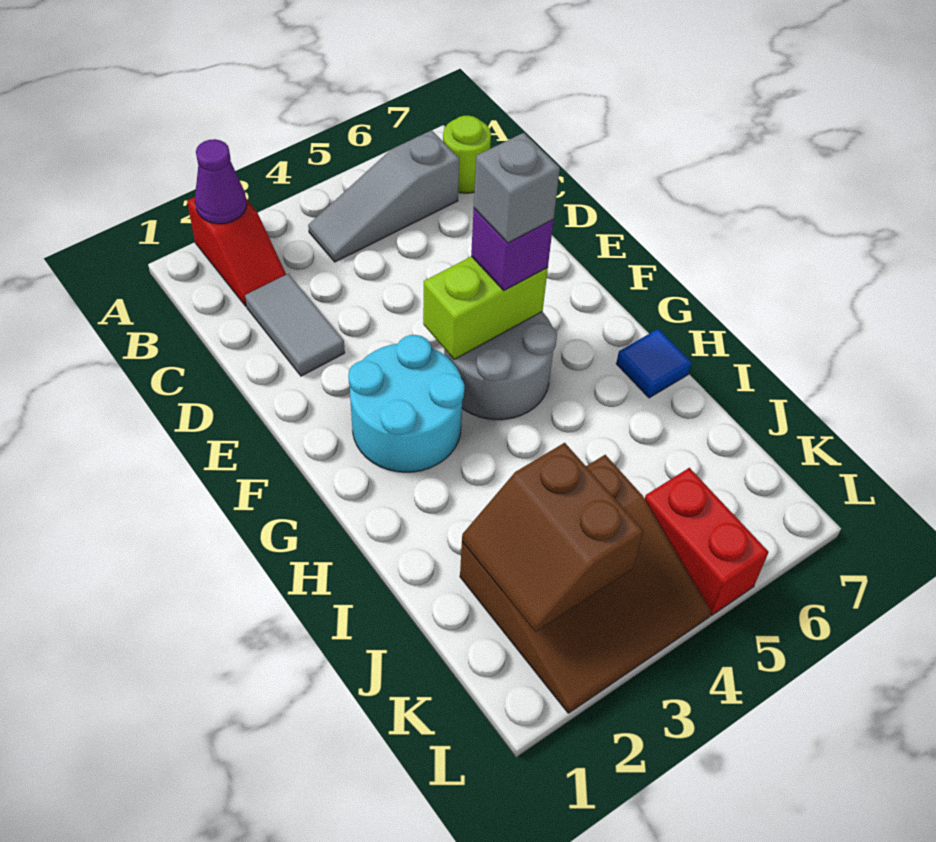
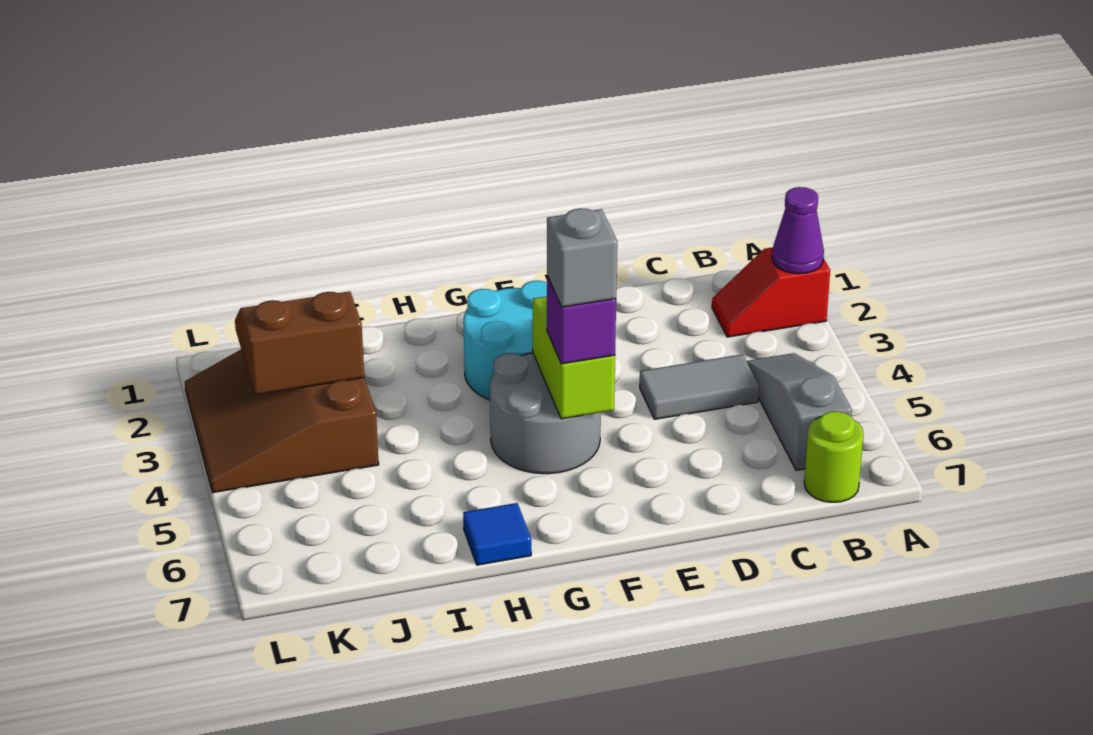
grey tile C2:D2 level 1 -> grey tile C4:D4 level 1
red brick K5:L5 level 1 -> none

